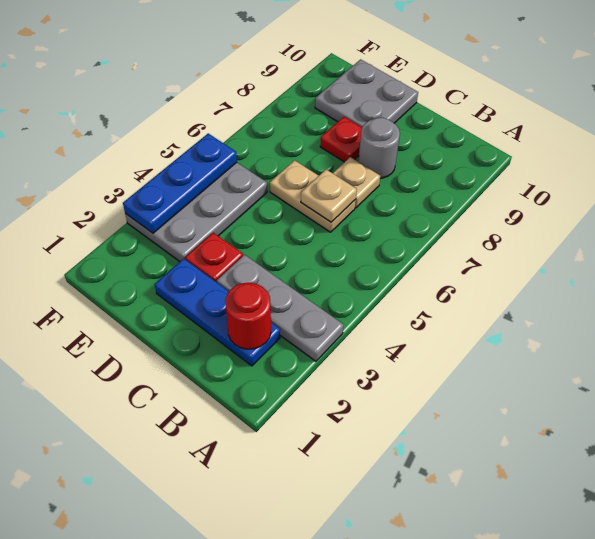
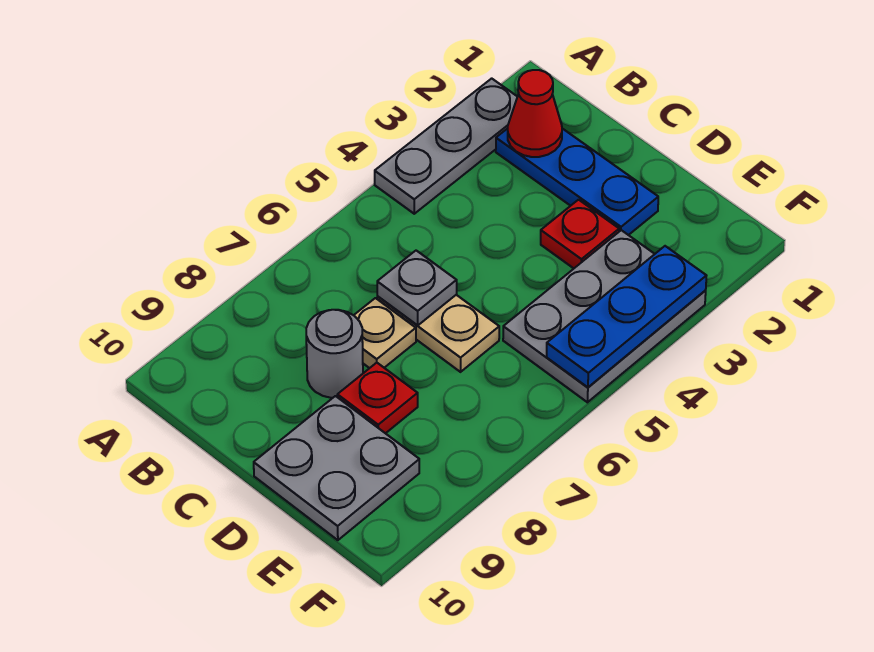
grey plate A3:C3 level 1 -> grey plate A2:A4 level 1
red round brick B2 level 2 -> red cone B2 level 2
tan plate C6 level 2 -> grey plate C6 level 2

